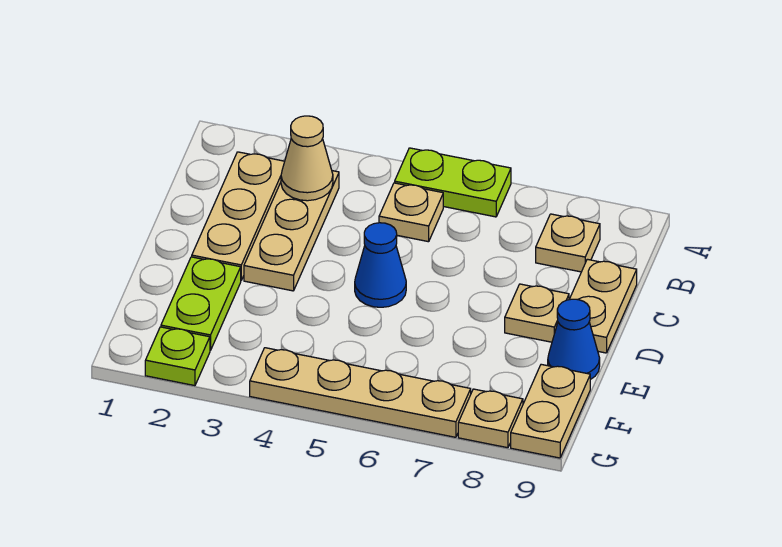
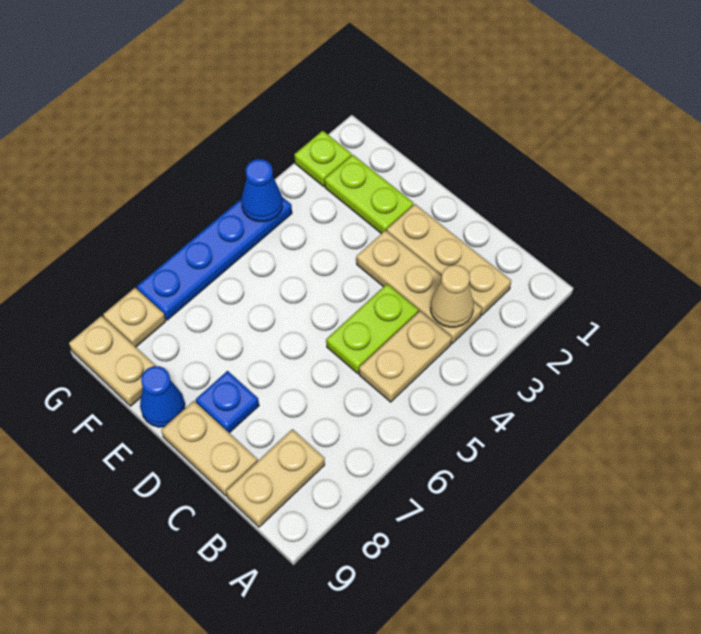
lime plate A5:A6 level 1 -> lime plate C4:C5 level 1
tan plate B5 level 1 -> tan plate B4:B5 level 1
tan plate B8 level 1 -> tan plate B8:B9 level 1
blue cone D5 level 1 -> blue cone G4 level 2
tan plate D8 level 1 -> blue plate D8 level 1
tan plate G4:G7 level 1 -> blue plate G4:G7 level 1

